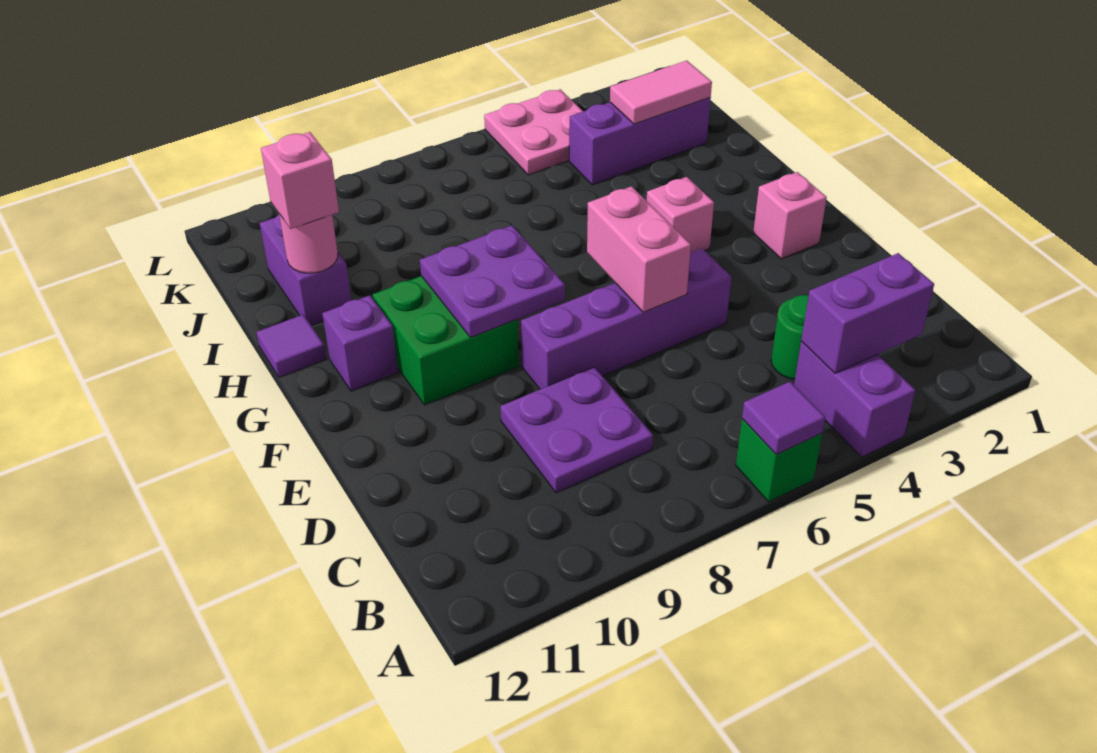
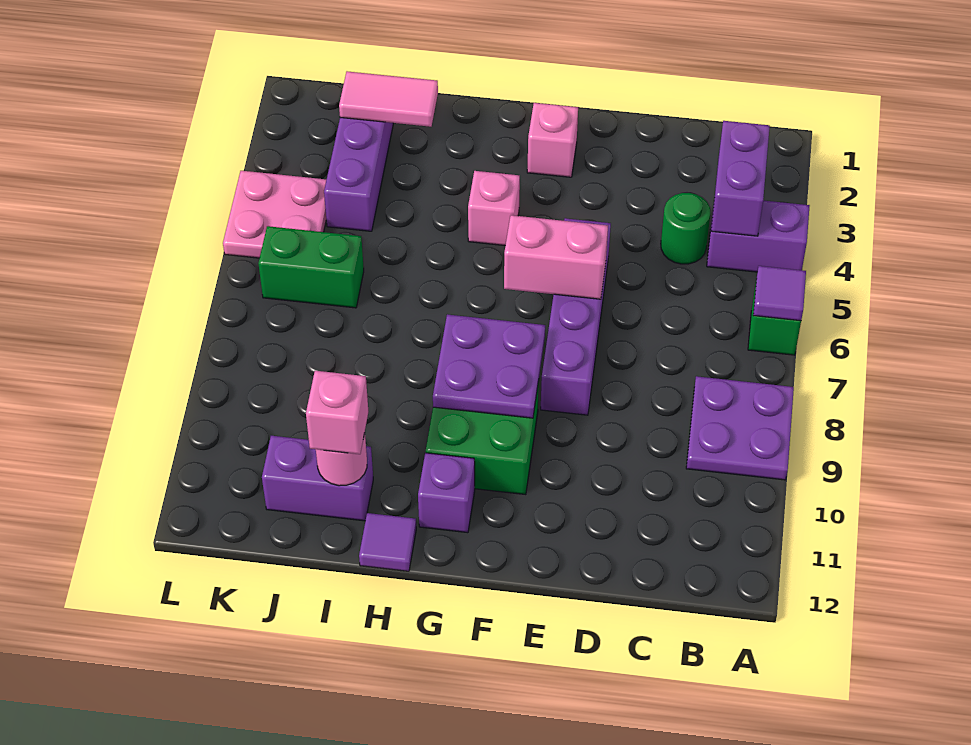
purple plate C8:D9 level 1 -> purple plate A8:B9 level 1
pink tile J2:J3 level 2 -> pink tile I2:J2 level 2
none -> green brick J6:K6 level 1

